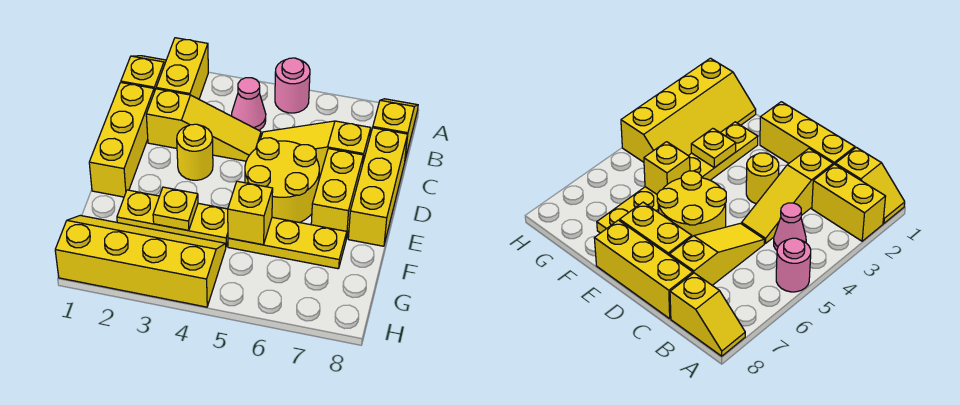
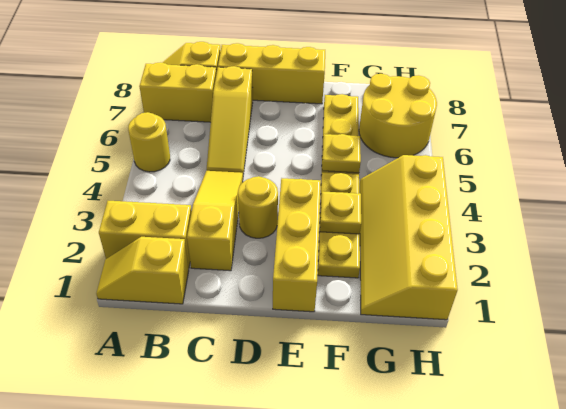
pink round brick A5 level 1 -> yellow round brick A5 level 1
pink cone B4 level 1 -> none
yellow brick C1:E1 level 1 -> yellow brick E1:E3 level 1
yellow round brick D5:E6 level 1 -> yellow round brick G6:H7 level 1
yellow brick D7:E7 level 1 -> yellow brick A7:B7 level 1
yellow brick F5 level 2 -> yellow plate F5 level 2

